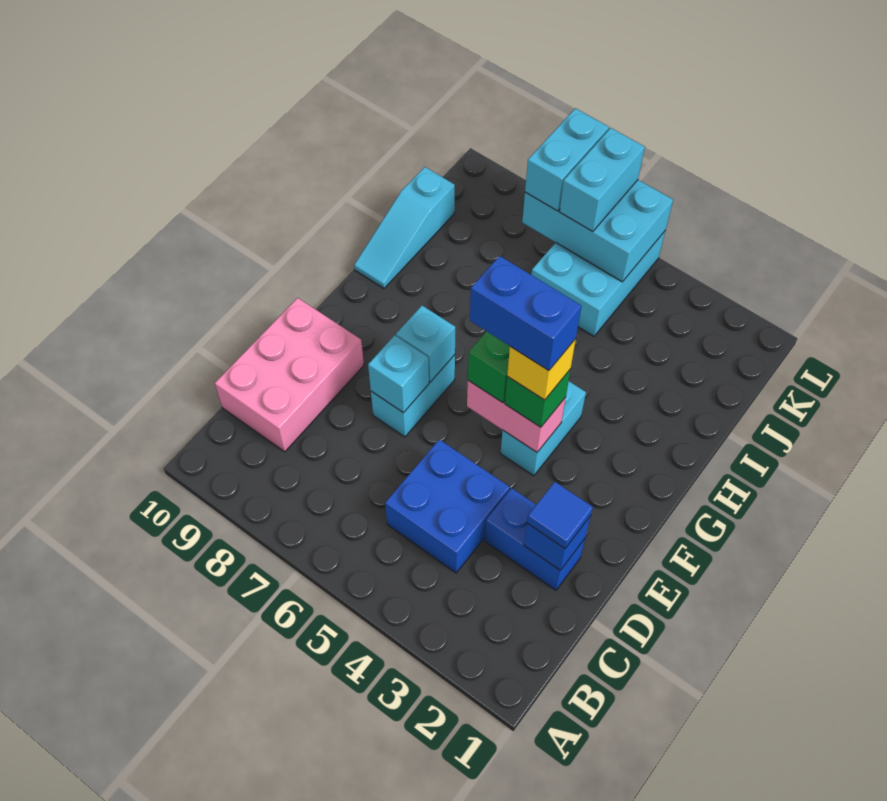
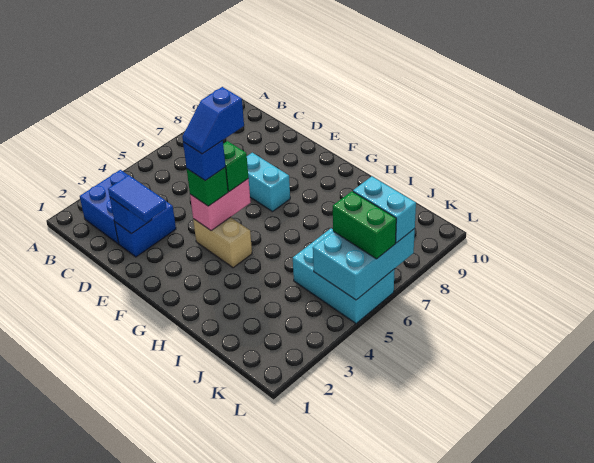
blue brick C4:D5 level 1 -> blue brick B2:C3 level 1
pink brick C9:E10 level 1 -> none
blue tile D2 level 3 -> blue tile D2:E2 level 3
cyan brick E7 level 2 -> none
cyan brick F4:G4 level 1 -> tan brick F4:G4 level 1
yellow brick F4 level 4 -> blue brick F4 level 4
blue brick F4:F5 level 5 -> blue slope F4:F5 level 5 top 5
cyan brick F7 level 2 -> none
cyan slope H10:J10 level 1 top J -> none
cyan brick K6:L6 level 3 -> green brick K6:L6 level 3

